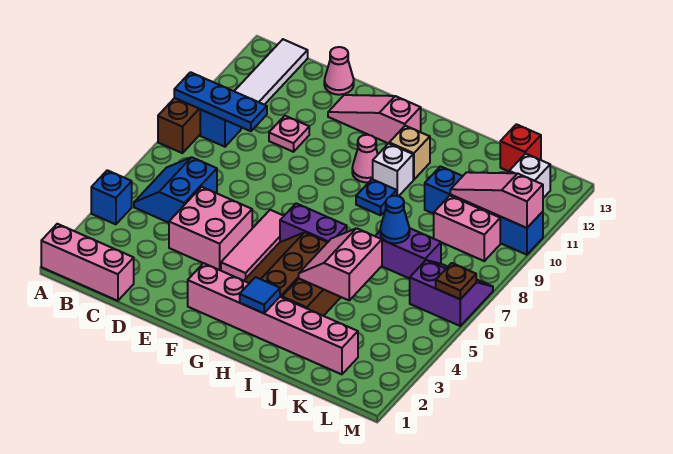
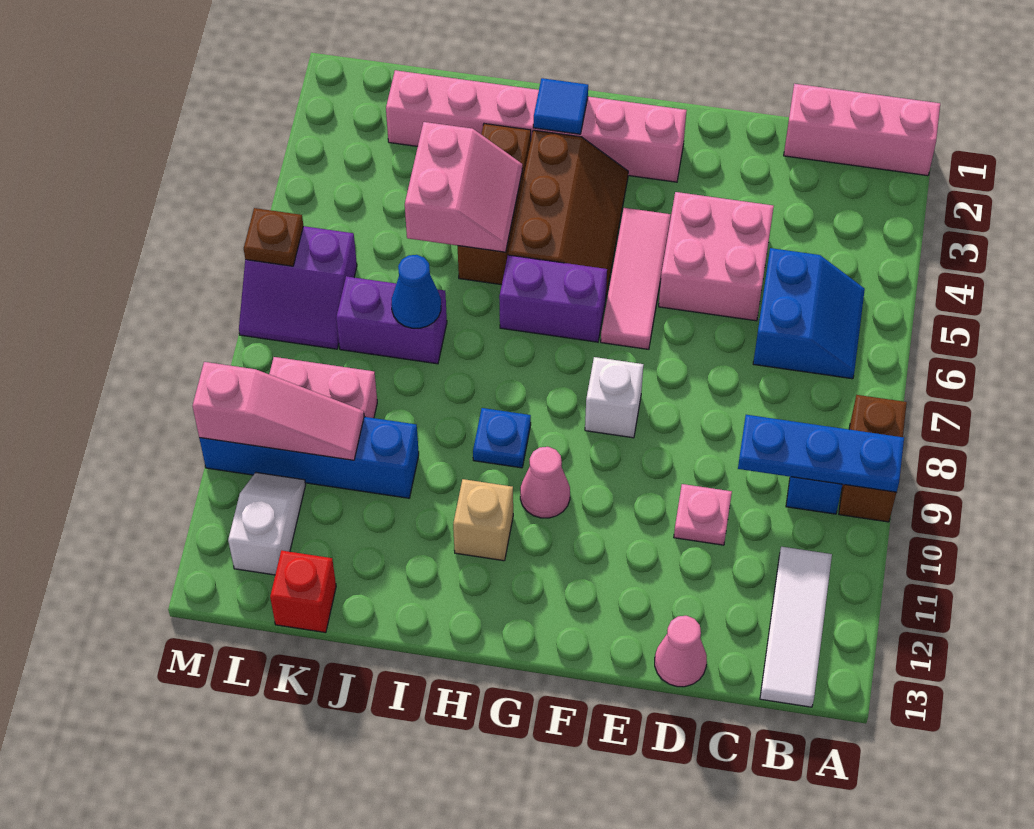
blue brick A4 level 1 -> none
pink slope E12:G12 level 1 top G -> none
white brick H10 level 1 -> white brick F8 level 1

